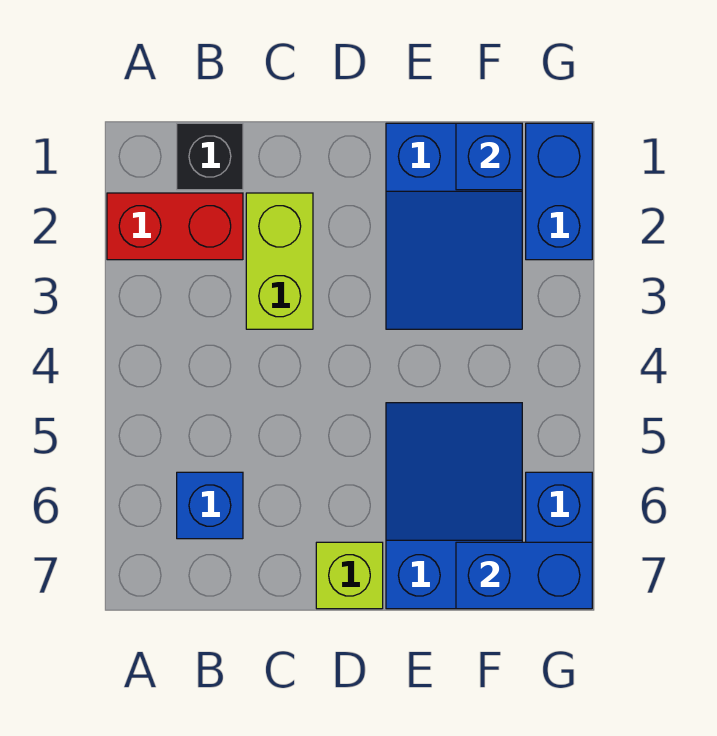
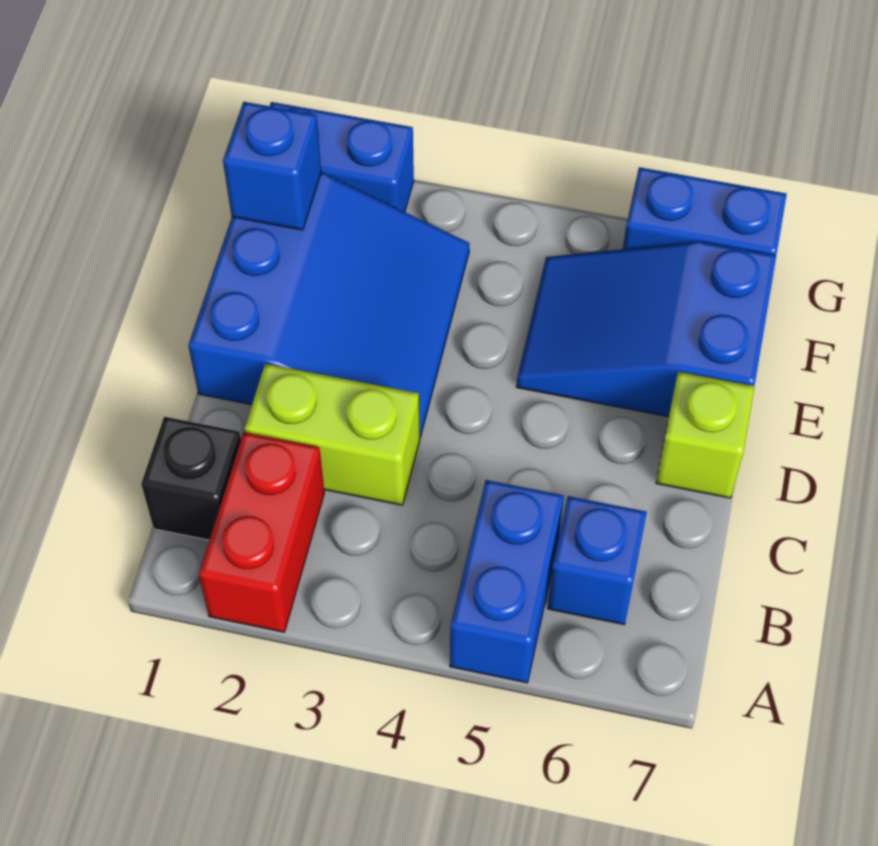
blue slope E1:F3 level 1 top 1 -> blue slope D1:F3 level 1 top 1
blue brick F7:G7 level 2 -> blue brick A5:B5 level 1

